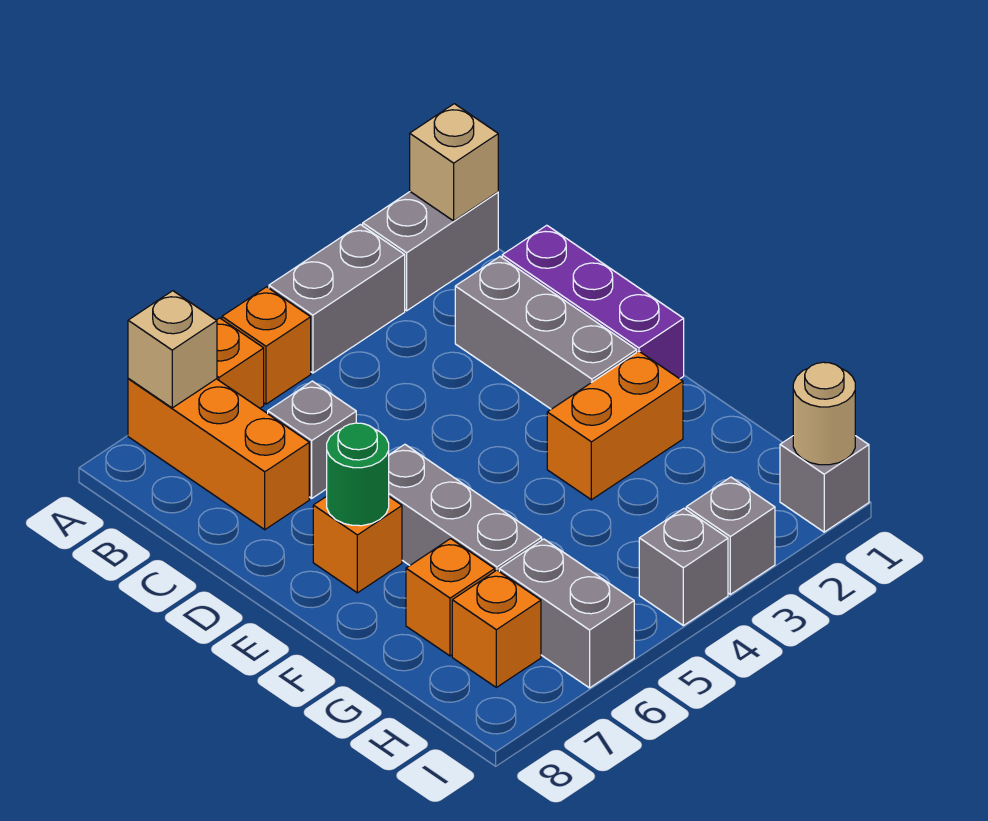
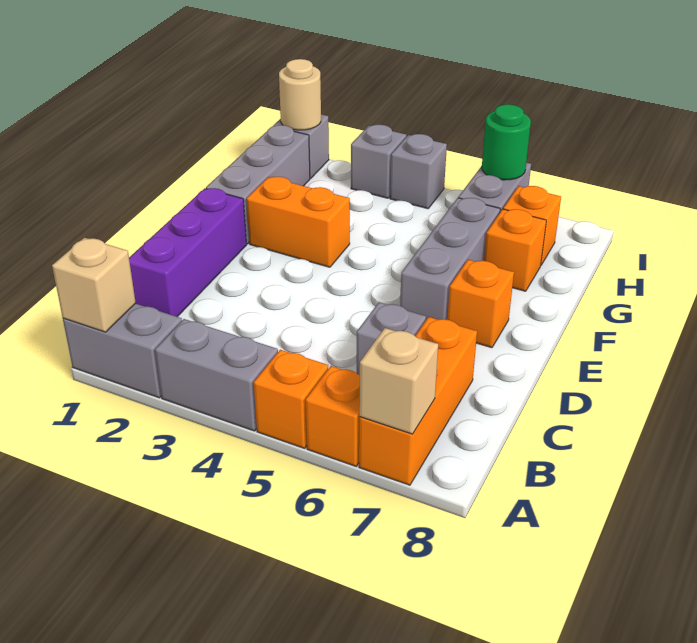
grey brick C2:E2 level 1 -> grey brick F1:H1 level 1
green round brick E7 level 2 -> green round brick I6 level 2

